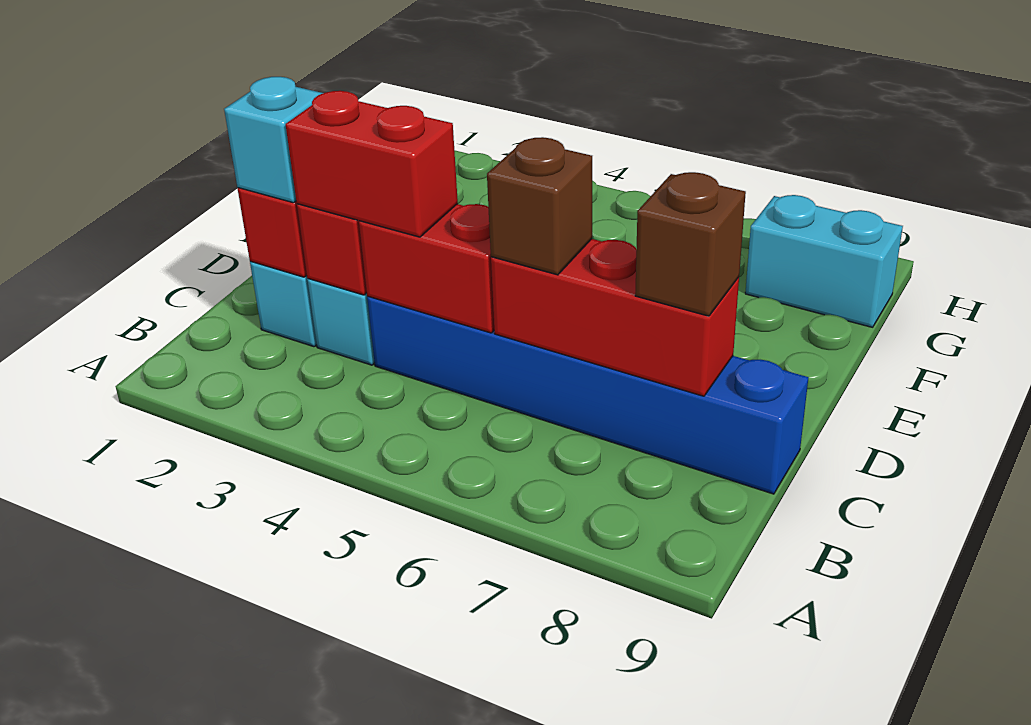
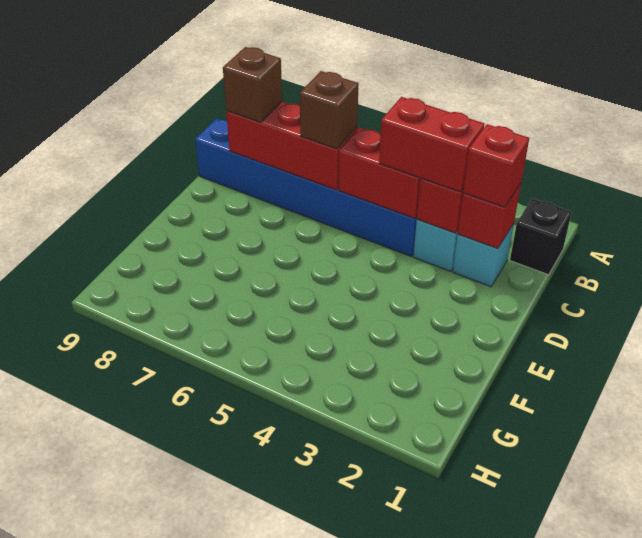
none -> black brick B1 level 1
cyan brick C2 level 3 -> red brick C2 level 3
cyan brick G8:G9 level 1 -> none

